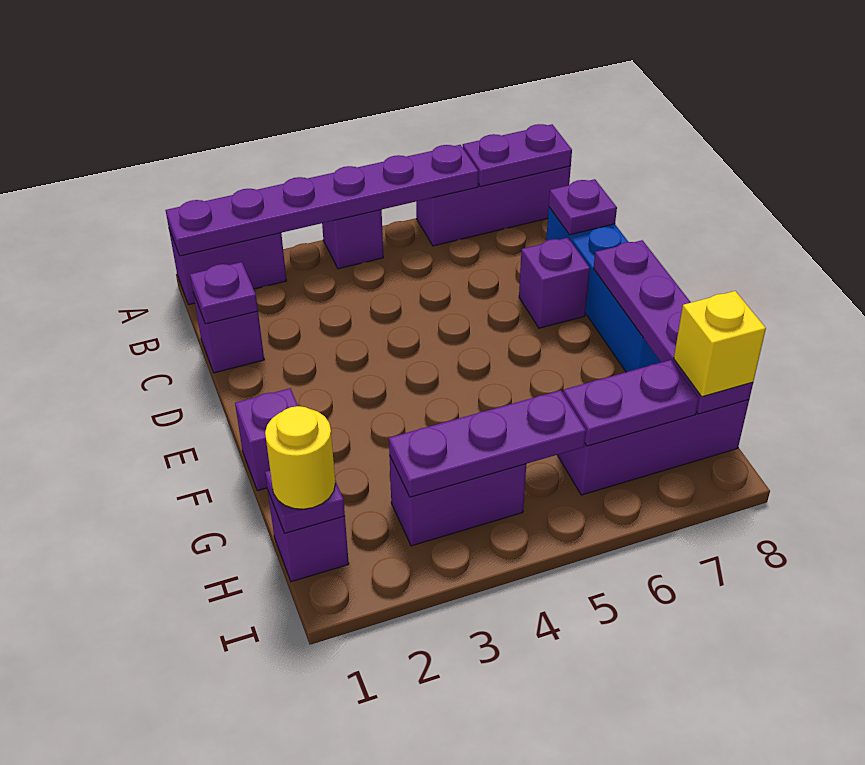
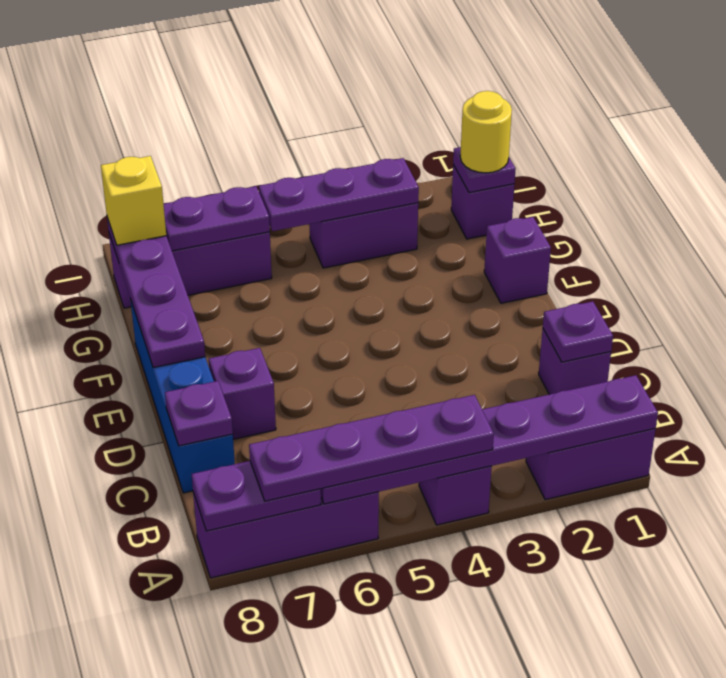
none -> purple plate A4:A7 level 3

